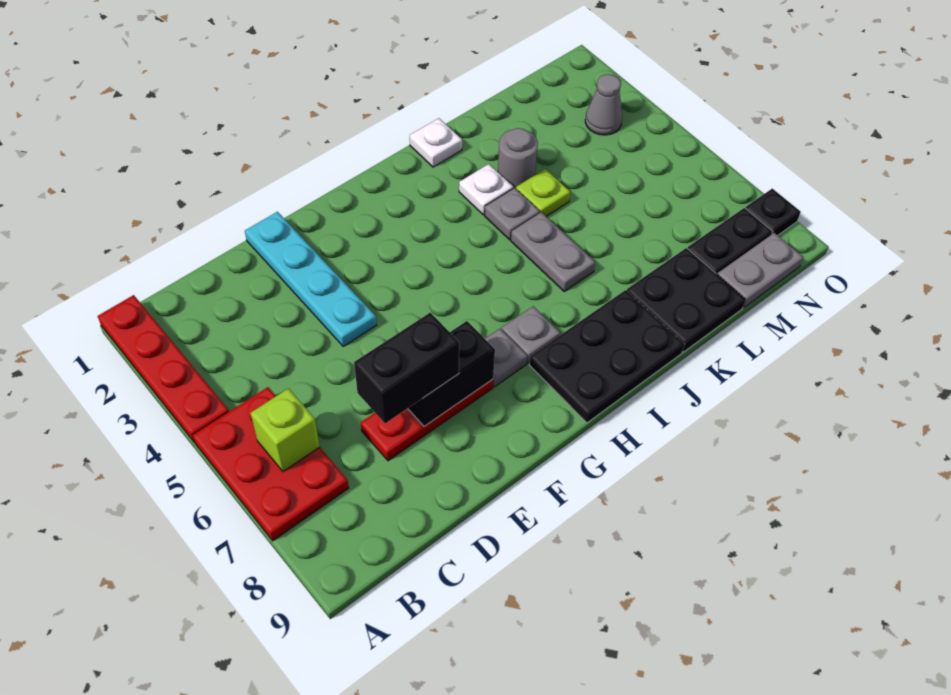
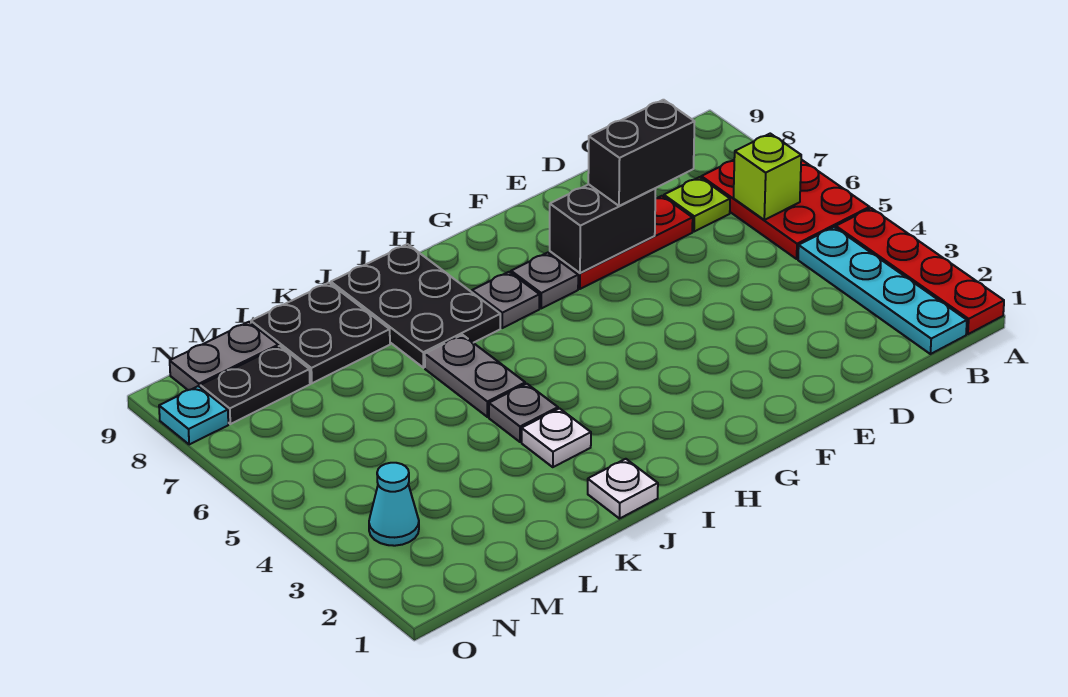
cyan plate E1:E4 level 1 -> cyan plate B1:B4 level 1
black plate H8:J9 level 1 -> black plate I7:J9 level 1
grey round brick K3 level 1 -> none
lime plate K4 level 1 -> lime plate C7 level 1
grey cone N3 level 1 -> cyan cone N3 level 1
black plate O8 level 1 -> cyan plate O8 level 1

